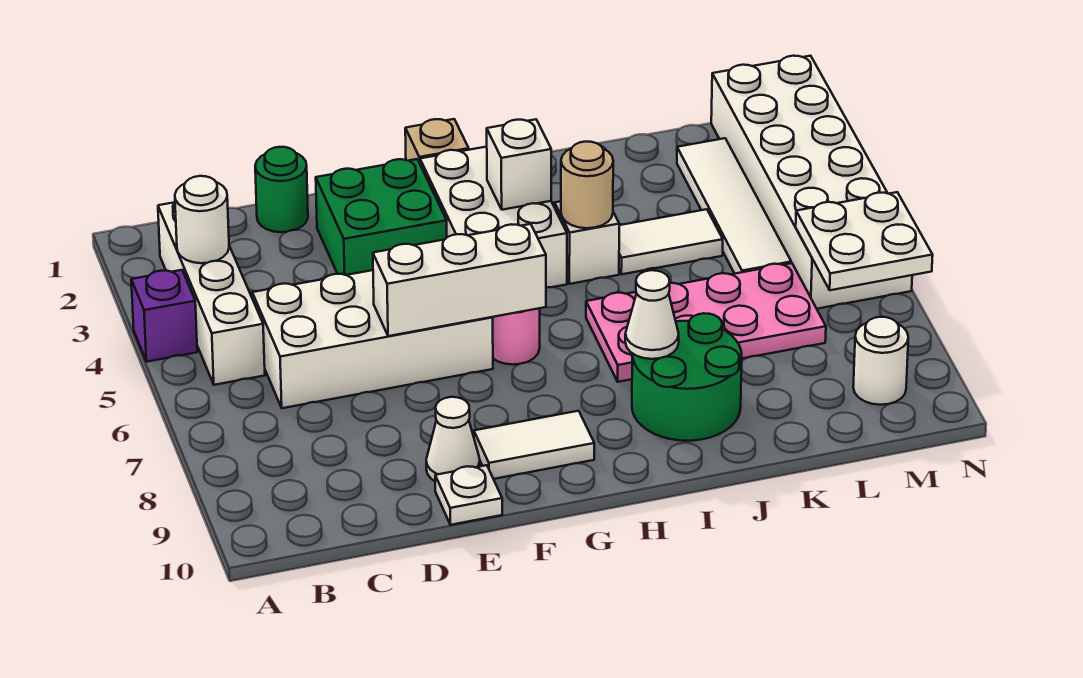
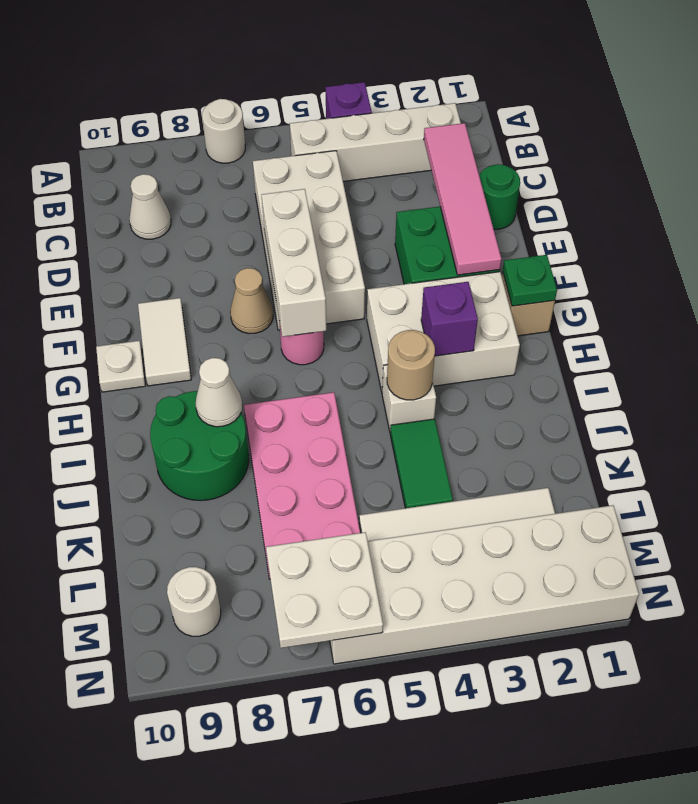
white round brick B3 level 2 -> white round brick A7 level 1
none -> pink tile C2:F2 level 2
white cone E9 level 1 -> white cone C9 level 1
white plate E10 level 1 -> white plate G10 level 1
none -> tan cone F7 level 1
none -> green plate G1 level 2
white brick H3 level 2 -> purple brick H3 level 2
white tile J4:K4 level 1 -> green tile J4:K4 level 1

